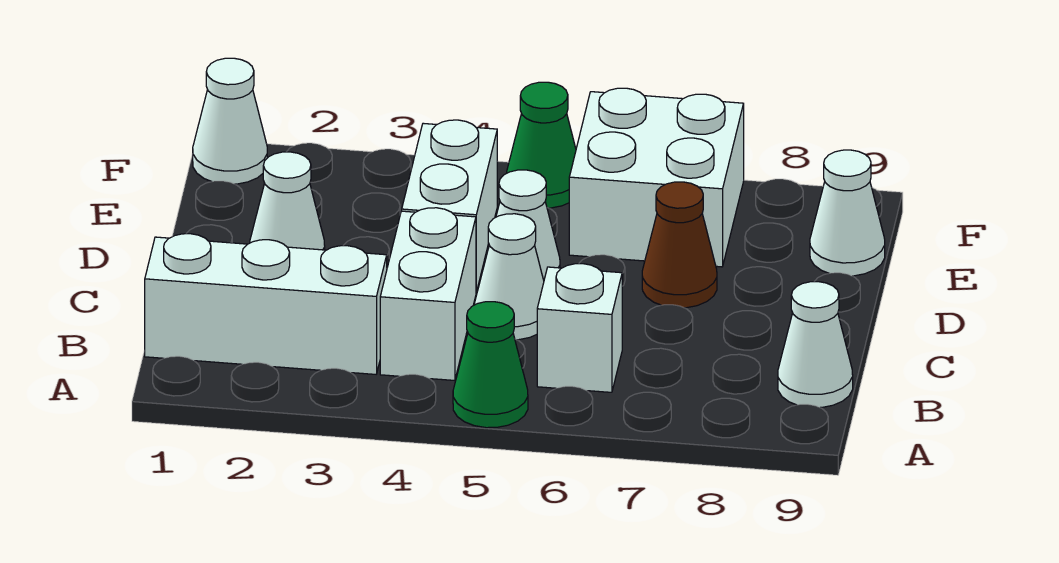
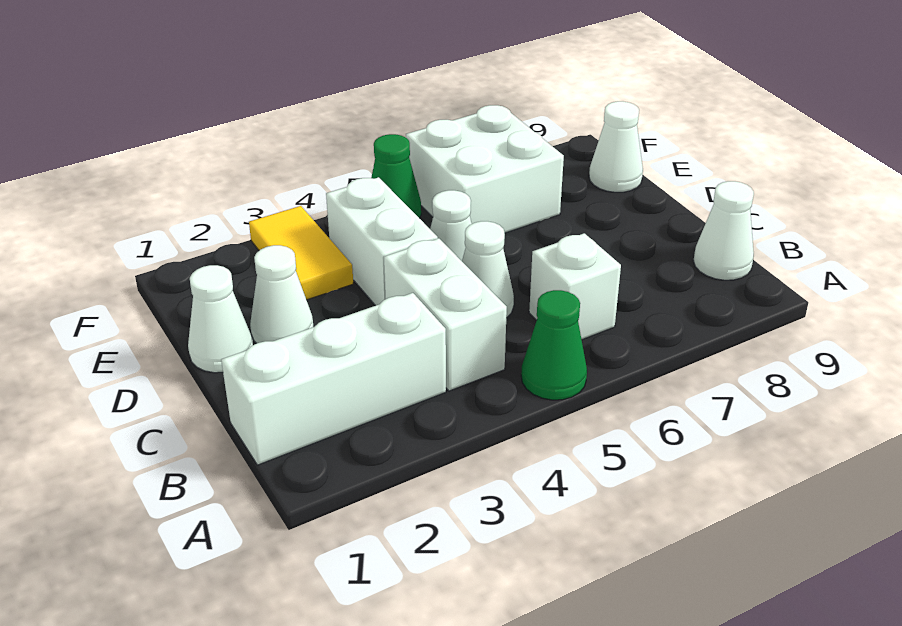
brown cone D7 level 1 -> none
none -> yellow tile E3:F3 level 1
white cone F1 level 1 -> white cone D1 level 1

